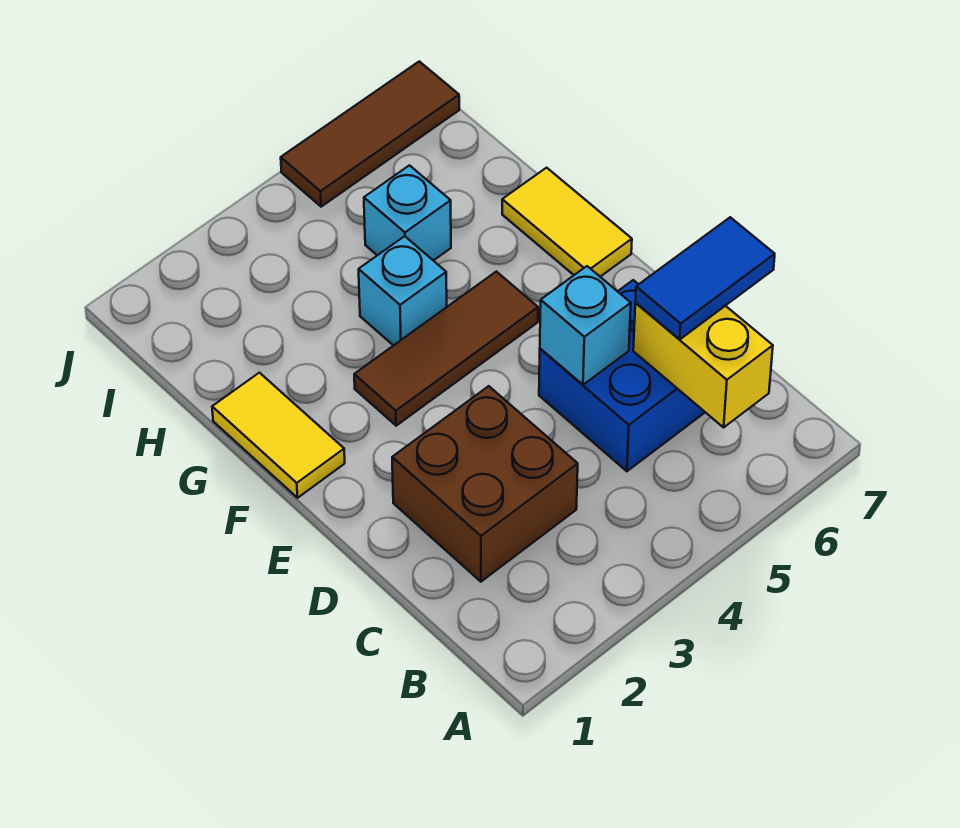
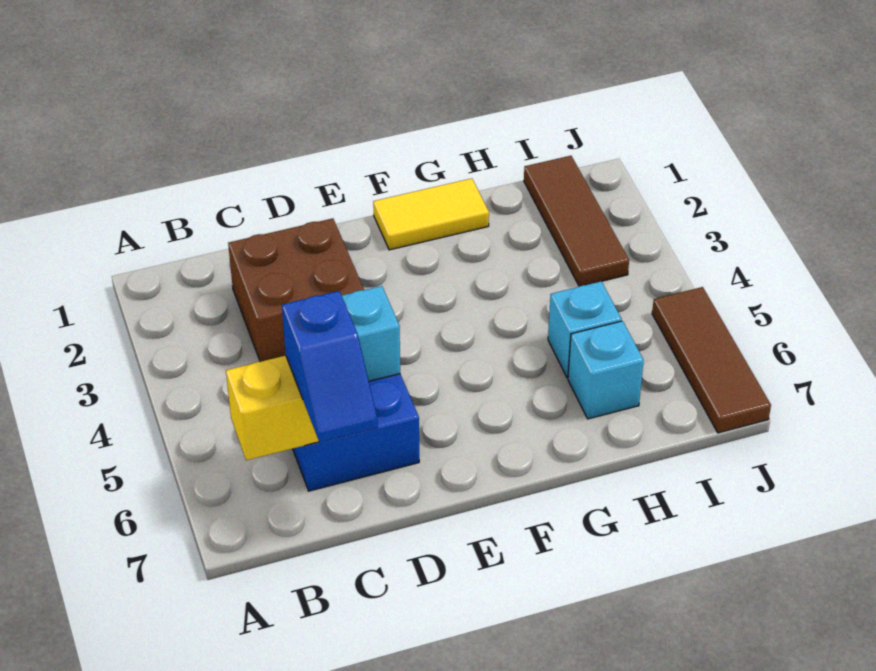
blue tile C6:C7 level 3 -> blue slope C6:C7 level 3 top 6
brown tile F3:F5 level 1 -> brown tile I1:I3 level 1
yellow tile F7:G7 level 1 -> none
cyan brick G4 level 1 -> cyan brick H6 level 1

